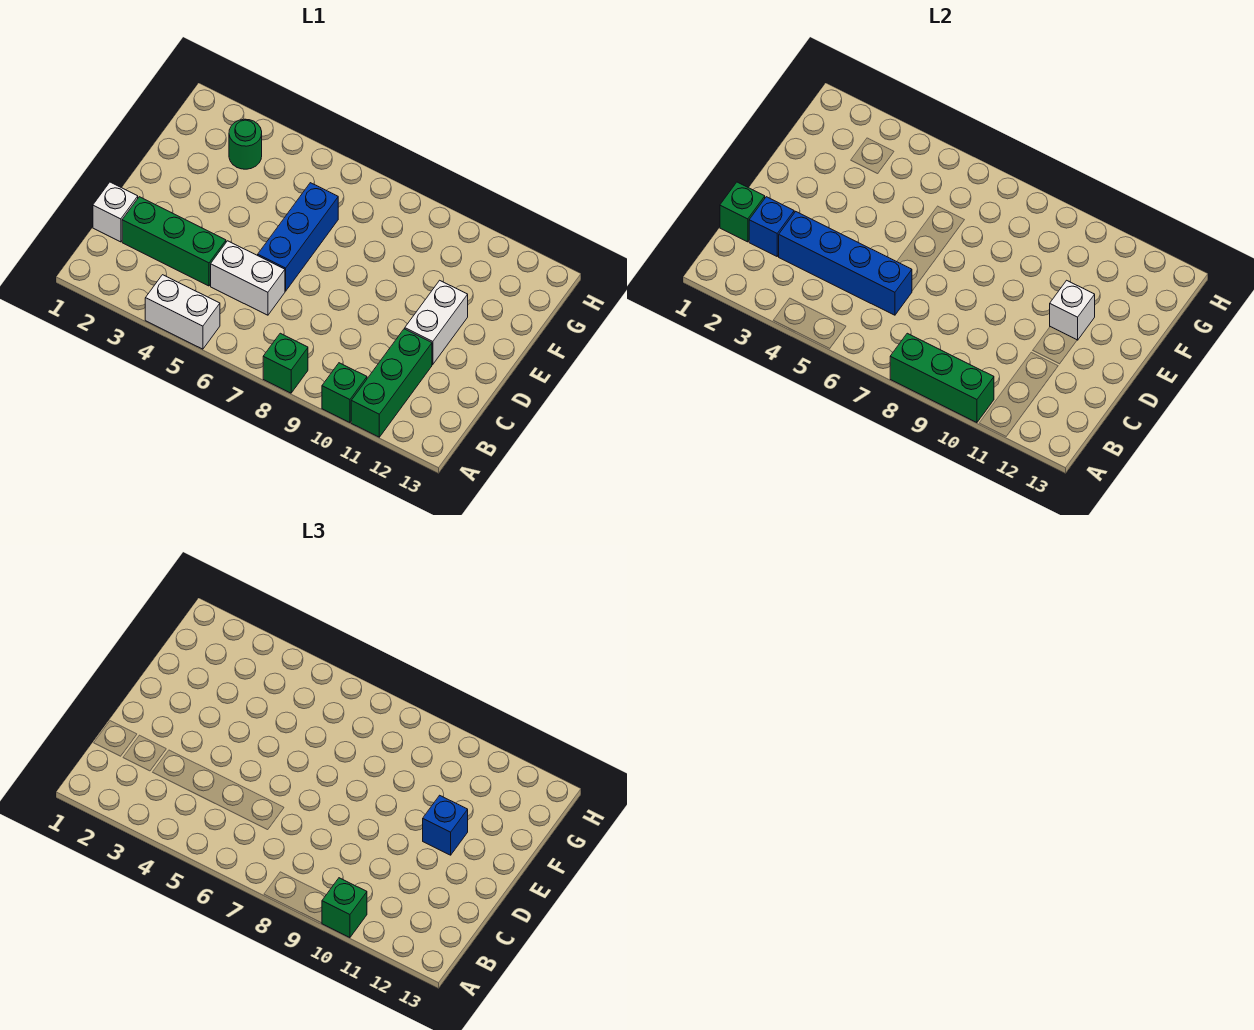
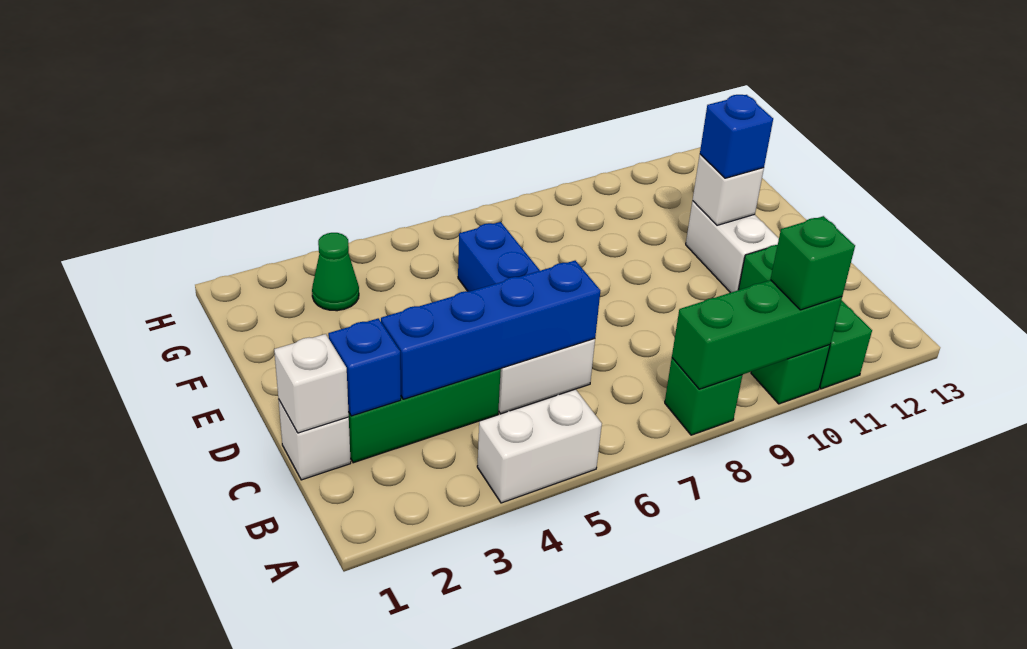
green brick C1 level 2 -> white brick C1 level 2
green round brick G3 level 1 -> green cone G3 level 1

